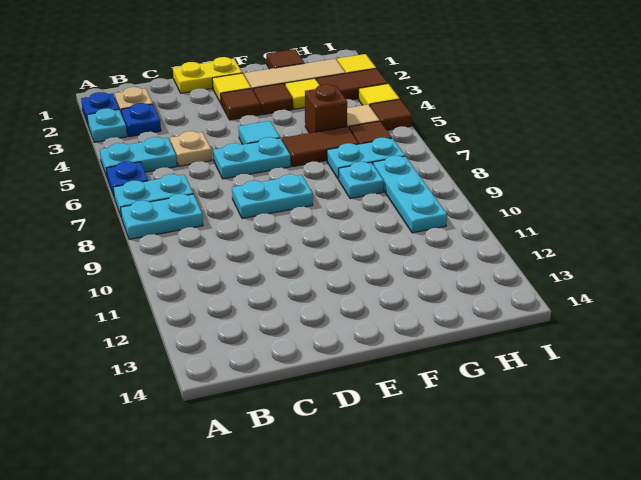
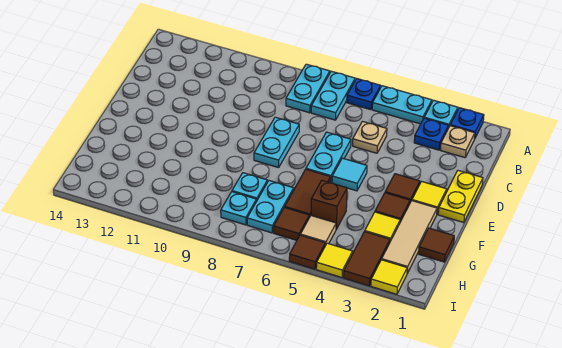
cyan plate A5:B5 level 1 -> cyan plate A4:A5 level 1
cyan plate H8:H10 level 1 -> cyan plate H8 level 1

